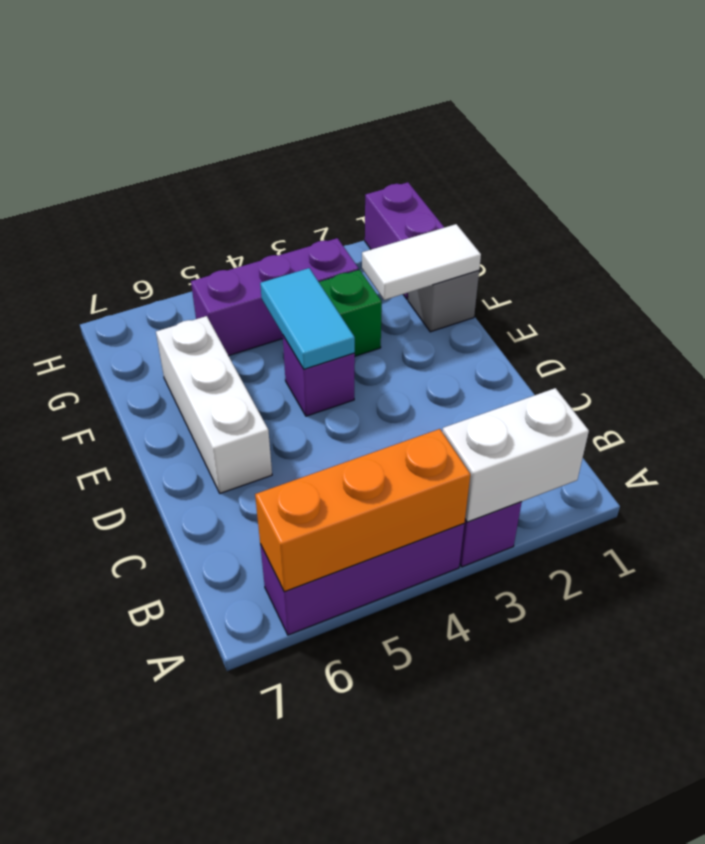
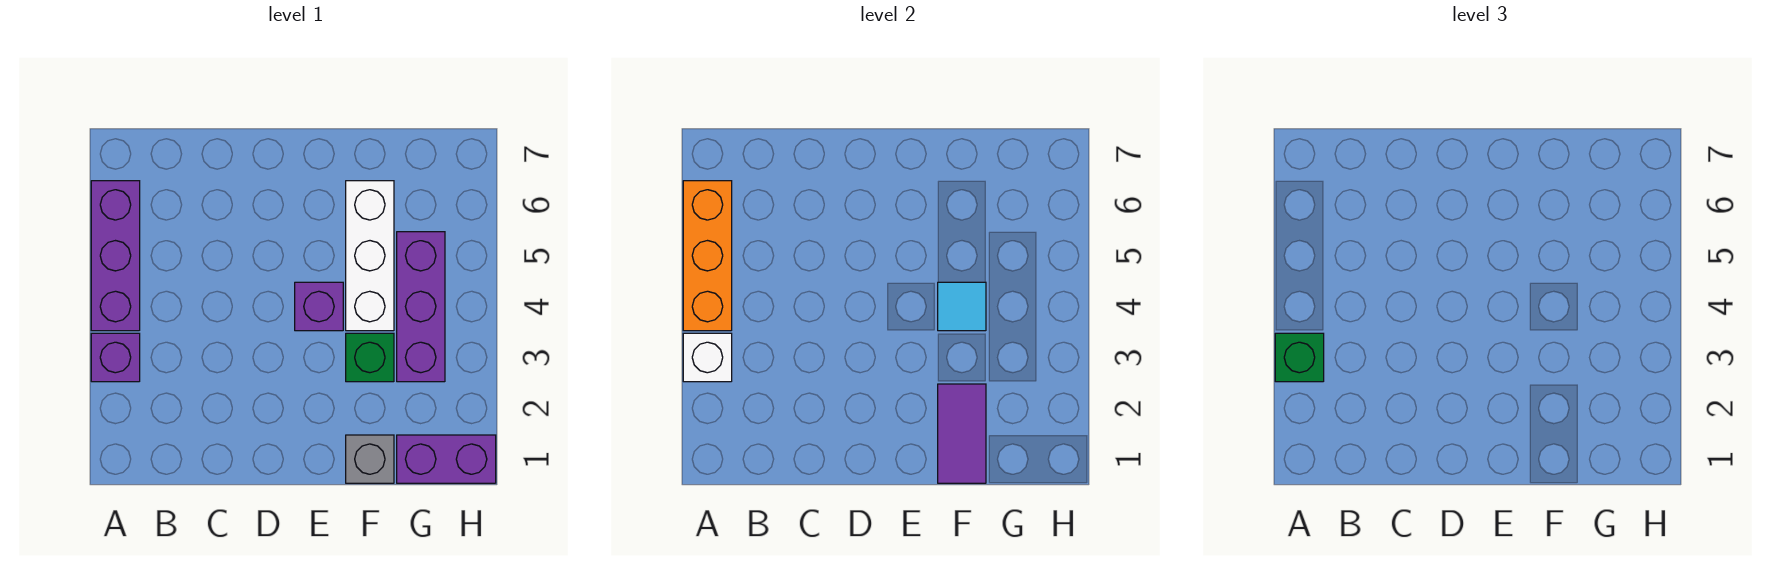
white brick A2:A3 level 2 -> white brick A3 level 2
none -> green brick A3 level 3
white brick D6:F6 level 1 -> white brick F4:F6 level 1
cyan tile E4:F4 level 2 -> cyan tile F4 level 2
white tile F1:F2 level 2 -> purple tile F1:F2 level 2

